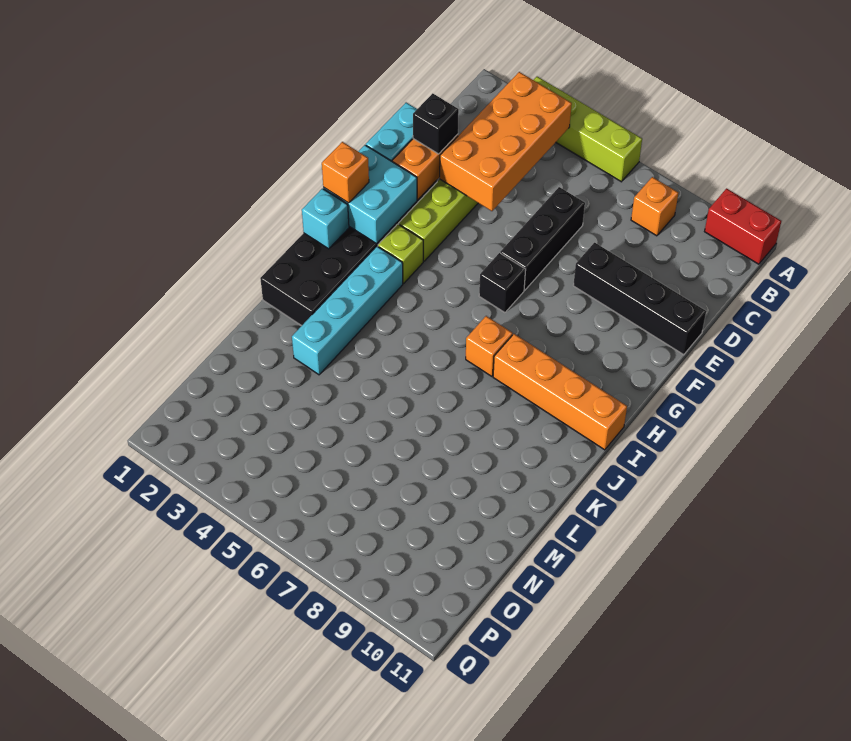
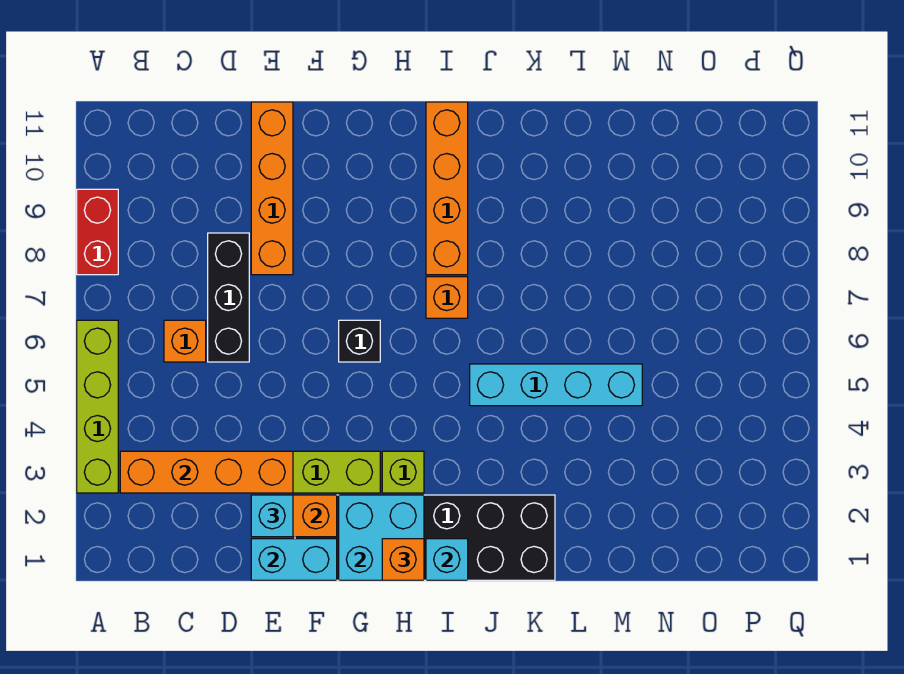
red brick A10:A11 level 1 -> red brick A8:A9 level 1
orange brick B3:E4 level 2 -> orange brick B3:E3 level 2
orange brick B8 level 1 -> orange brick C6 level 1
black brick D6:F6 level 1 -> black brick D6:D8 level 1
black brick E2 level 3 -> cyan brick E2 level 3
black brick E8:E11 level 1 -> orange brick E8:E11 level 1
cyan brick I3:L3 level 1 -> cyan brick J5:M5 level 1

